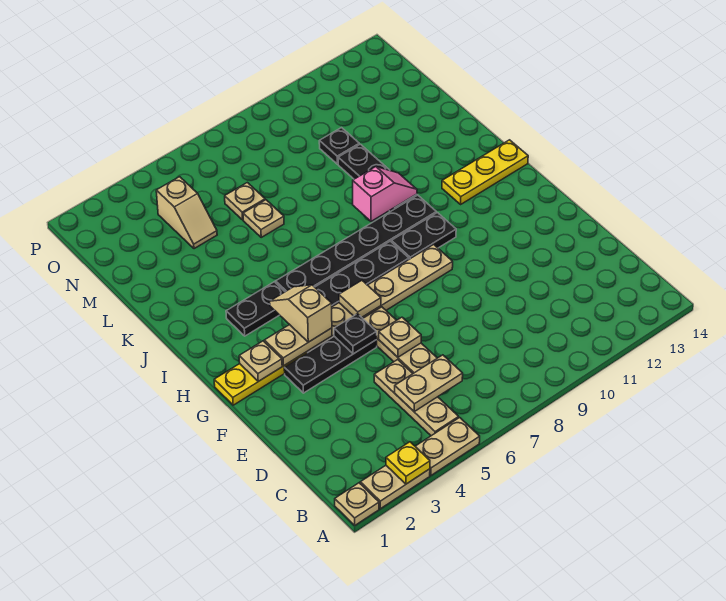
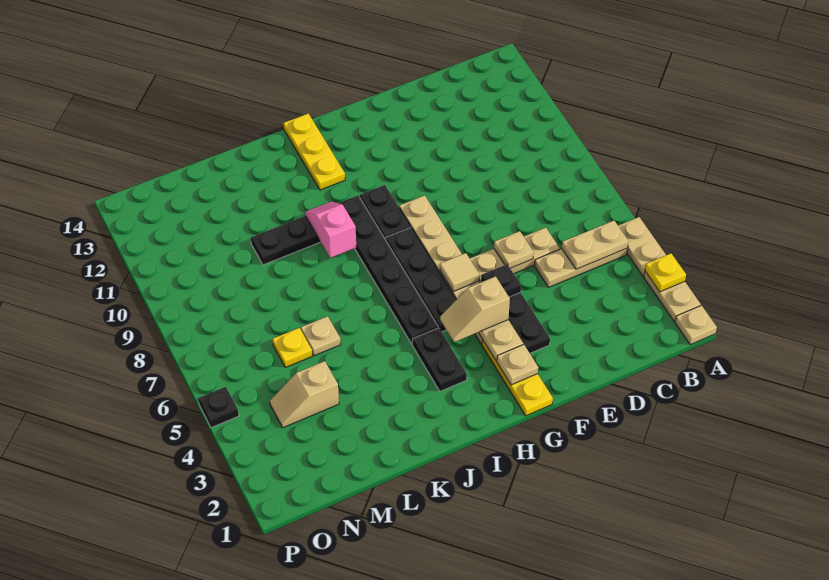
tan plate C5:C6 level 2 -> tan plate B5:C5 level 2
tan slope M4:N4 level 1 top N -> tan slope M4:N4 level 1 top M
tan plate M6 level 1 -> yellow plate M6 level 1
black plate M10 level 1 -> black plate P5 level 1

